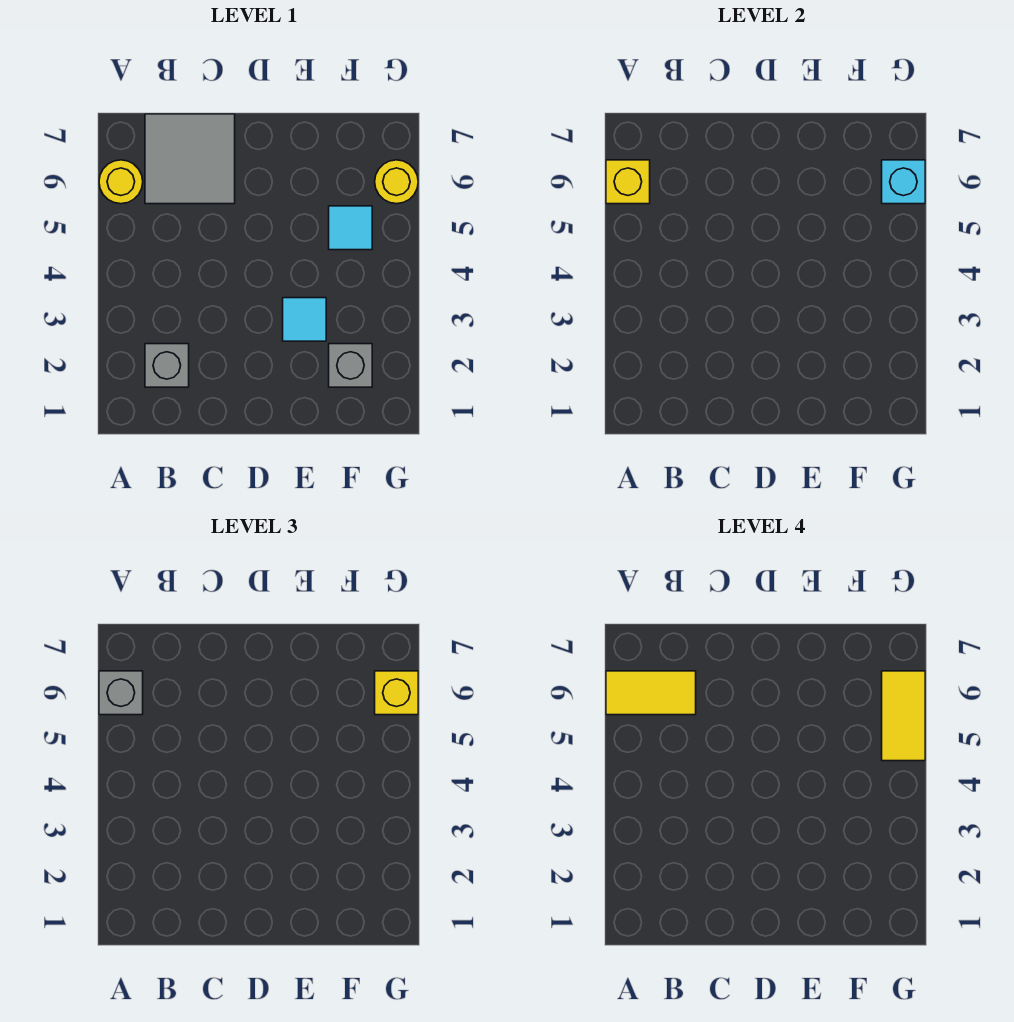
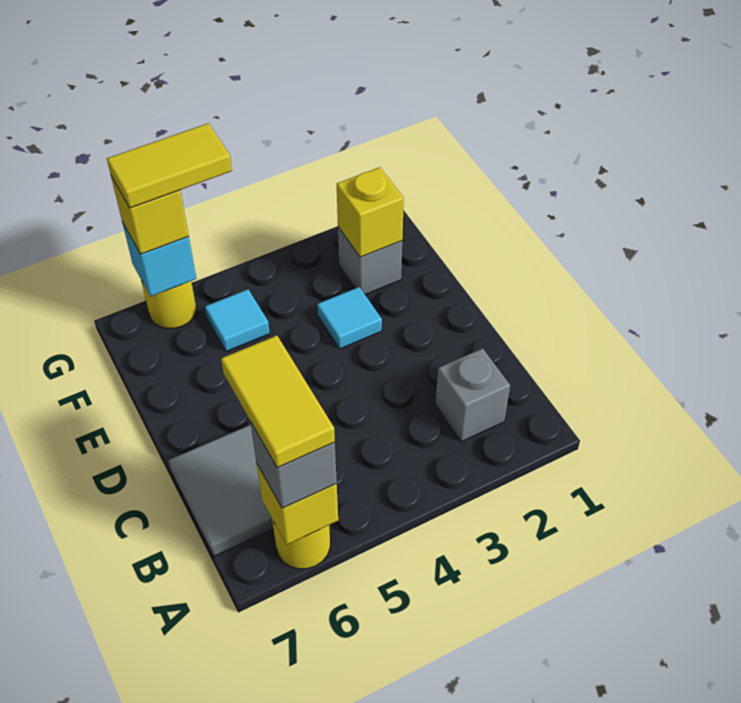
none -> yellow brick F2 level 2

